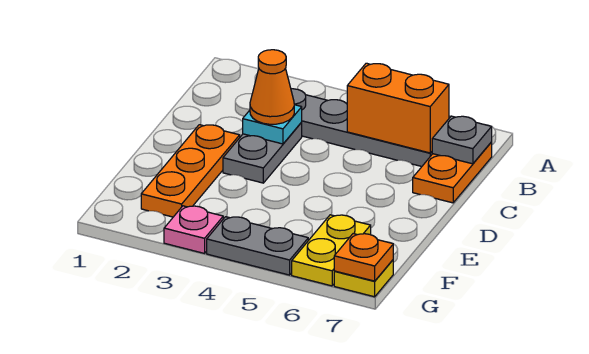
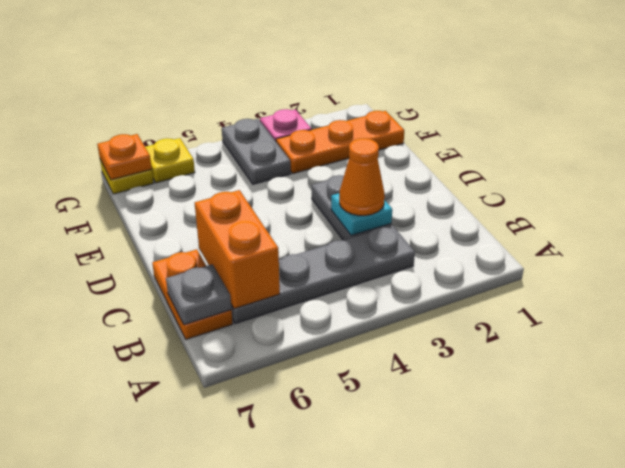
orange brick B5:B6 level 2 -> orange brick B6:C6 level 2
orange plate D2:F2 level 1 -> orange plate F1:F3 level 1
yellow plate F6:G6 level 1 -> yellow plate G6 level 1
grey plate G4:G5 level 1 -> grey plate F4:G4 level 1

